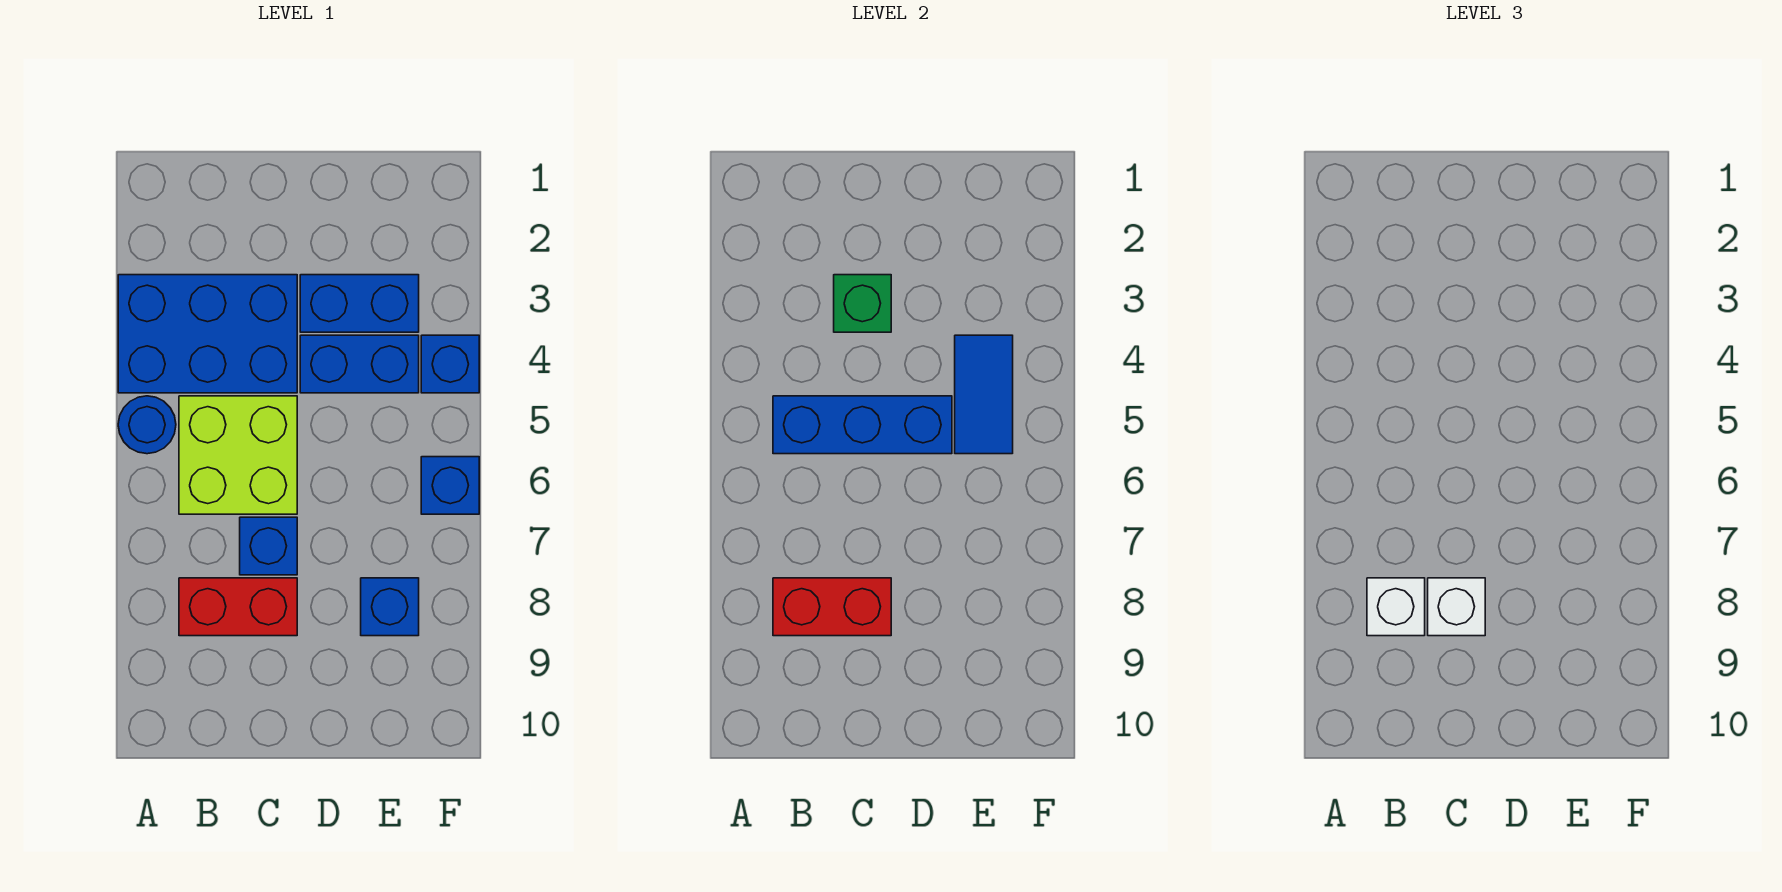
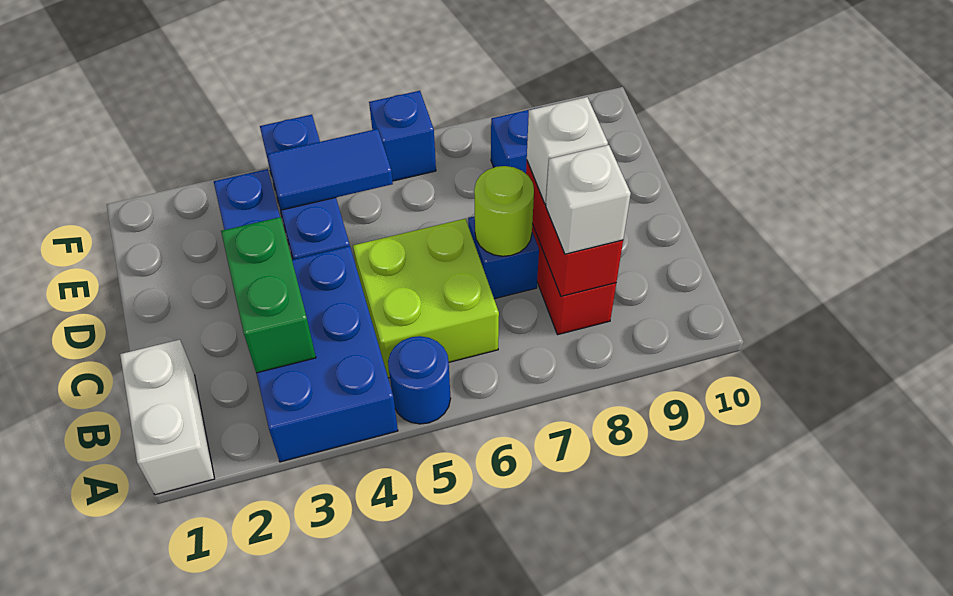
none -> white brick A1:B1 level 1
blue brick B5:D5 level 2 -> none
green brick C3 level 2 -> green brick B3:C3 level 2
none -> lime round brick C7 level 2

